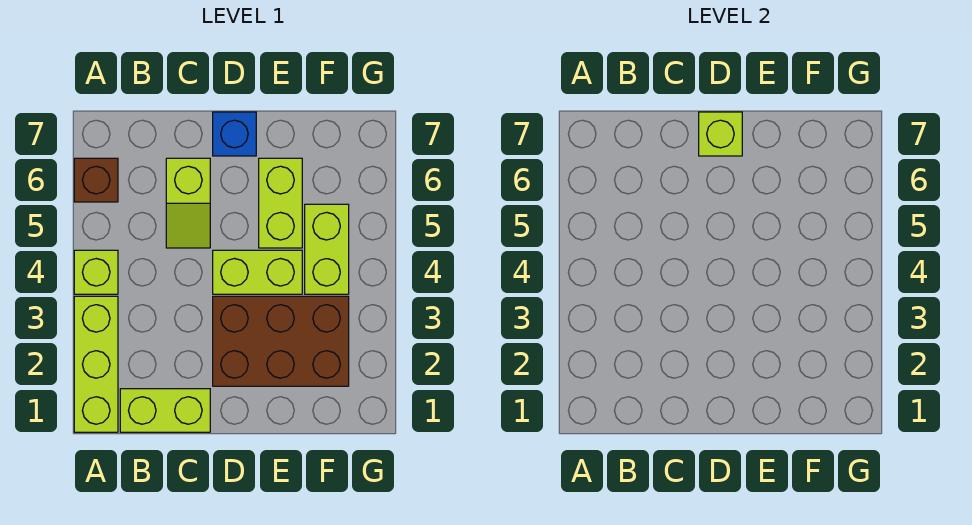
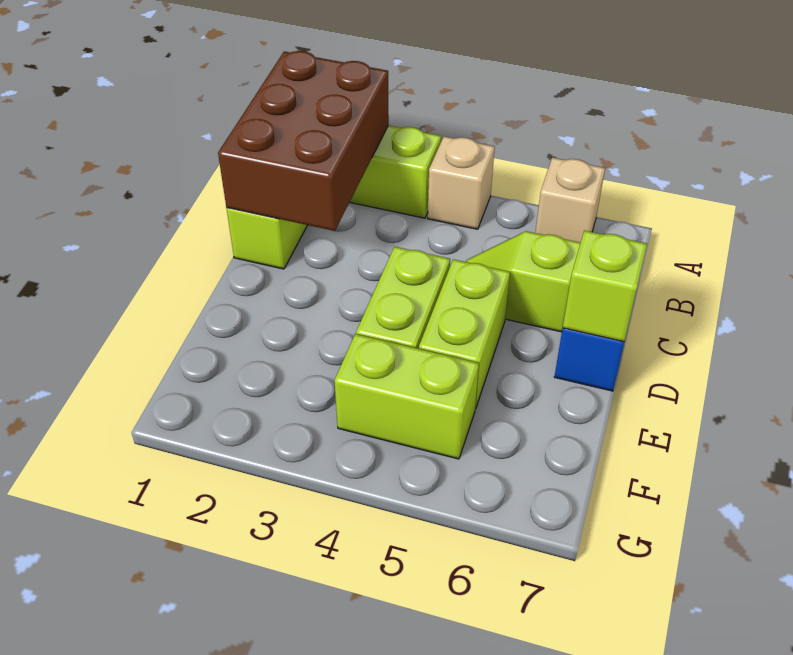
lime brick A4 level 1 -> tan brick A4 level 1
brown brick A6 level 1 -> tan brick A6 level 1
brown brick D2:F3 level 1 -> brown brick A1:C2 level 2
lime brick E5:E6 level 1 -> lime brick D5:E5 level 1

